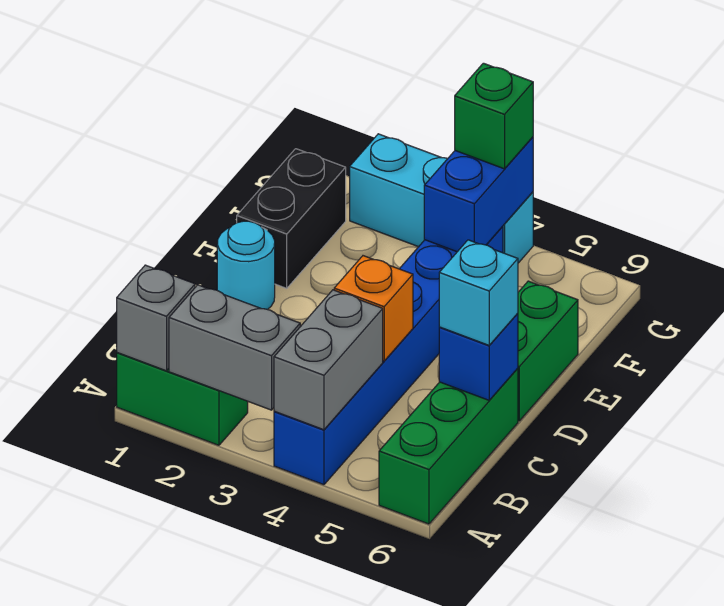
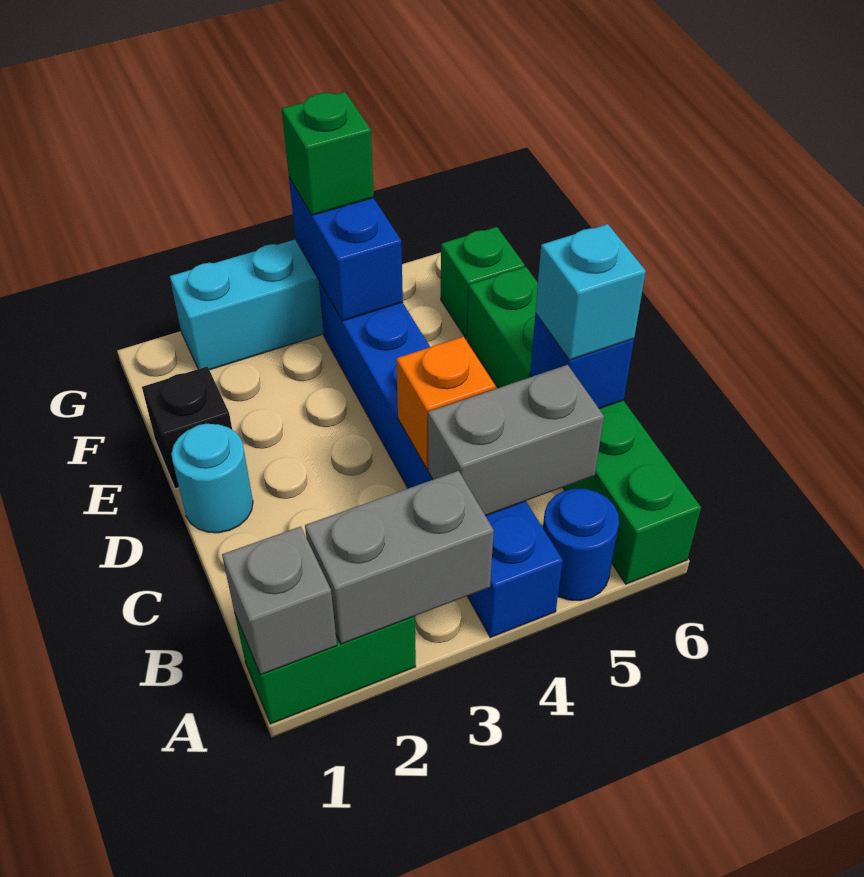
grey brick A4:B4 level 2 -> grey brick B4:B5 level 2
none -> blue round brick A5 level 1
black brick E1:F1 level 1 -> black brick E1 level 1
none -> green brick F6 level 1

